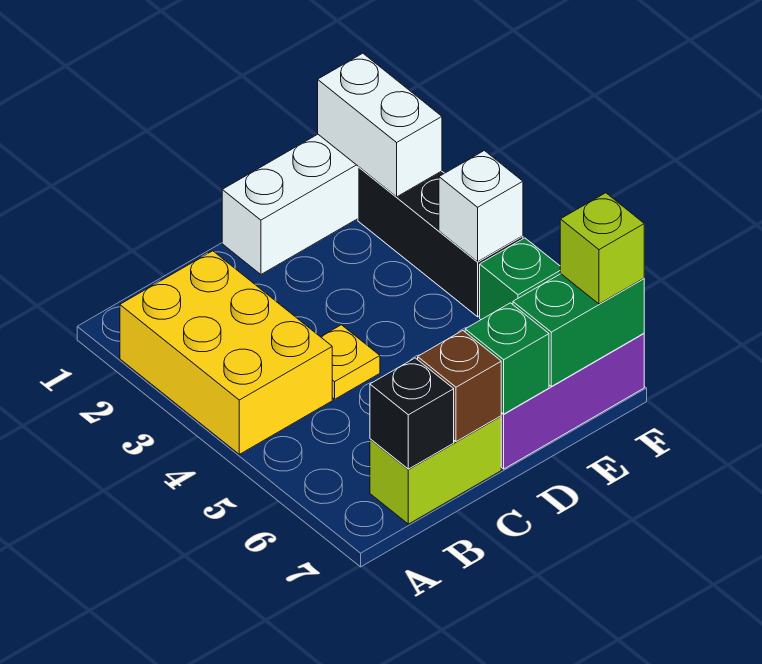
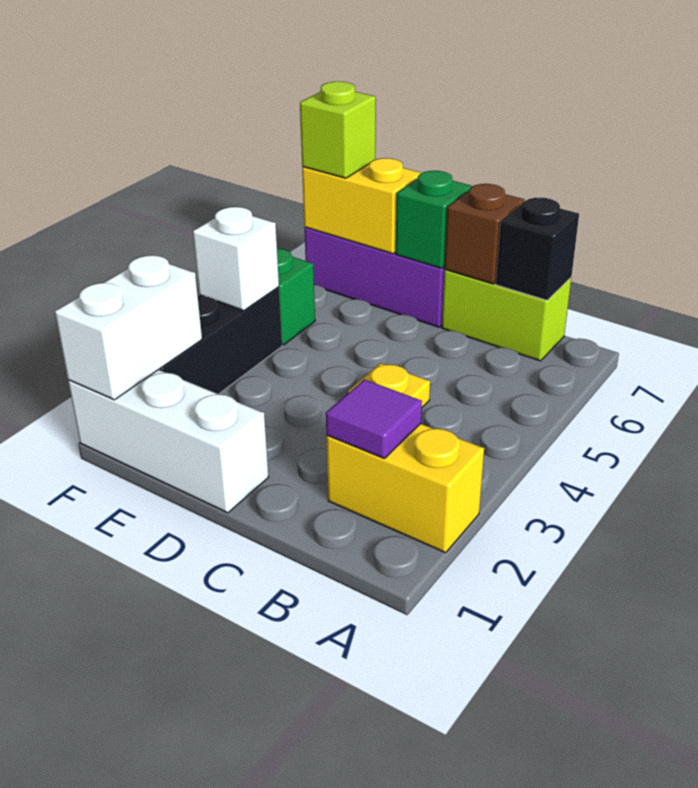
yellow brick A2:B4 level 1 -> yellow brick A2:B2 level 1
none -> purple tile B2 level 2
green brick E7:F7 level 2 -> yellow brick E7:F7 level 2

